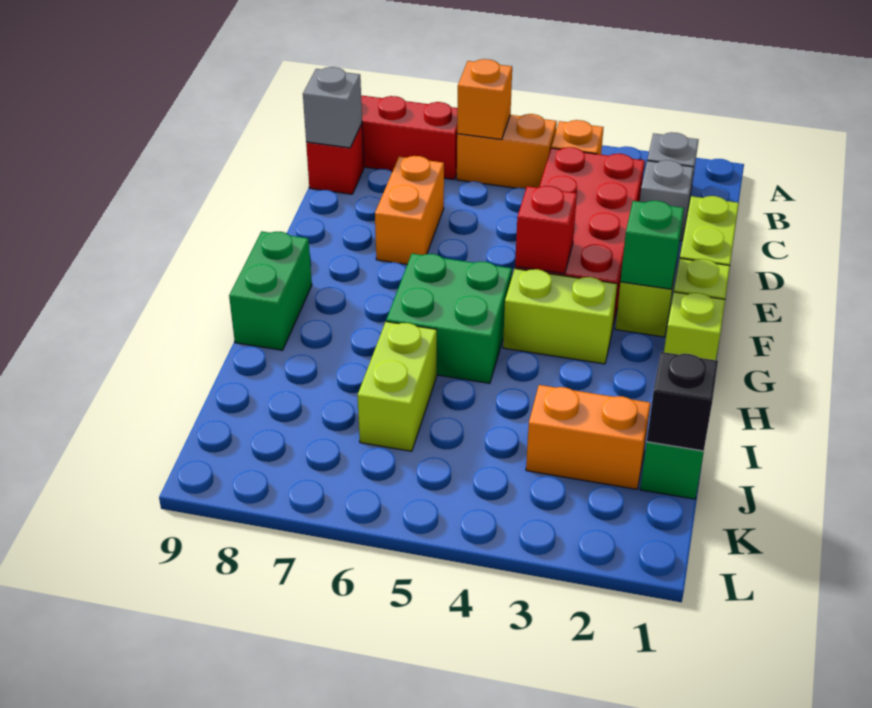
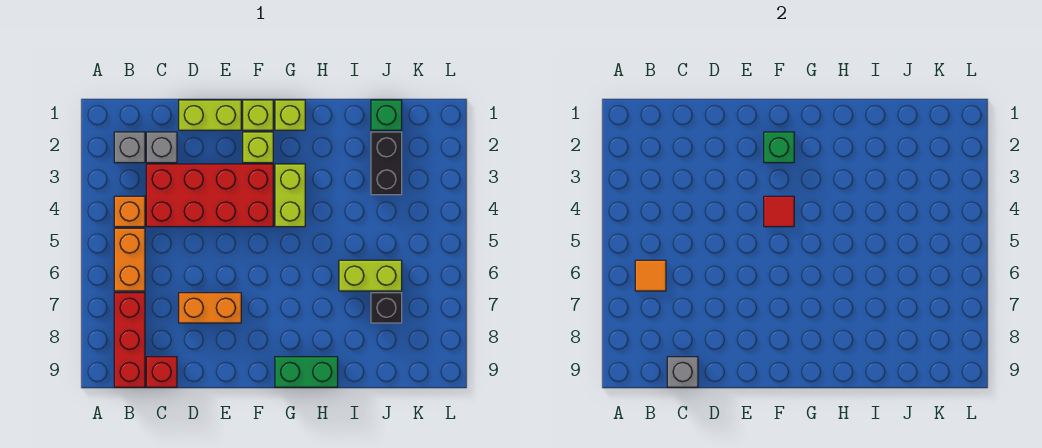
orange brick B6 level 2 -> orange tile B6 level 2
red brick F4 level 2 -> red tile F4 level 2
green brick G5:H6 level 1 -> none
black brick J1 level 2 -> black brick J7 level 1
orange brick J2:J3 level 1 -> black brick J2:J3 level 1

